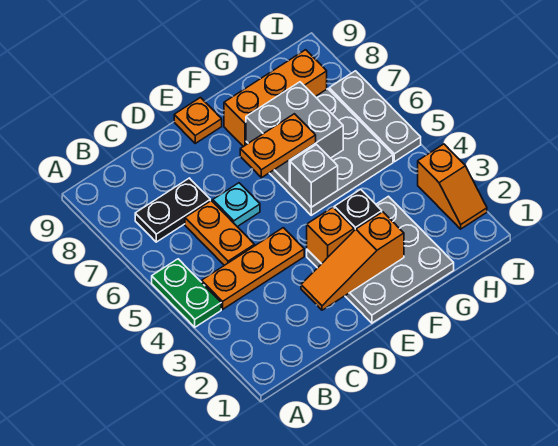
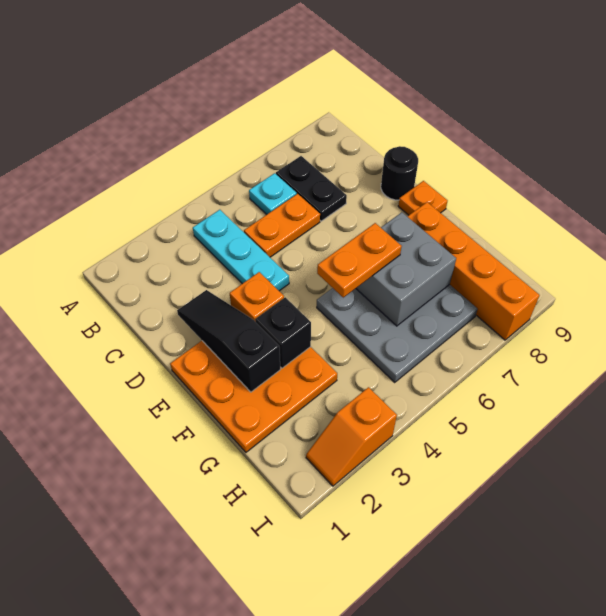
green plate A4:A5 level 1 -> none
orange plate B4:D4 level 1 -> cyan plate B4:D4 level 1
orange slope D2:F2 level 2 top F -> black slope D2:F2 level 2 top F
cyan plate D6 level 1 -> cyan plate B6 level 1
none -> black round brick D9 level 1
grey plate E1:G3 level 1 -> orange plate E1:G3 level 1
orange plate E6:F6 level 3 -> orange plate F5:F6 level 3
grey brick F5 level 2 -> none
orange brick F8:H8 level 1 -> orange brick F8:I8 level 1
grey plate I5:I7 level 1 -> none

